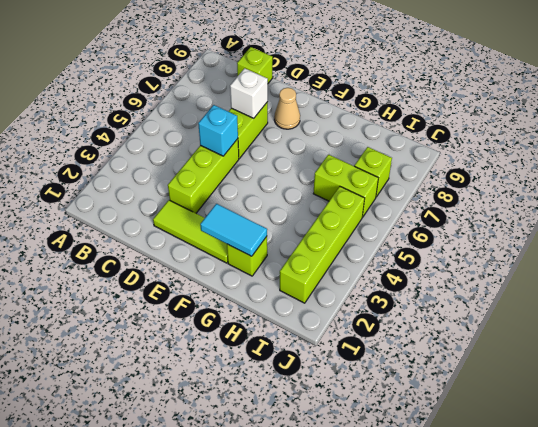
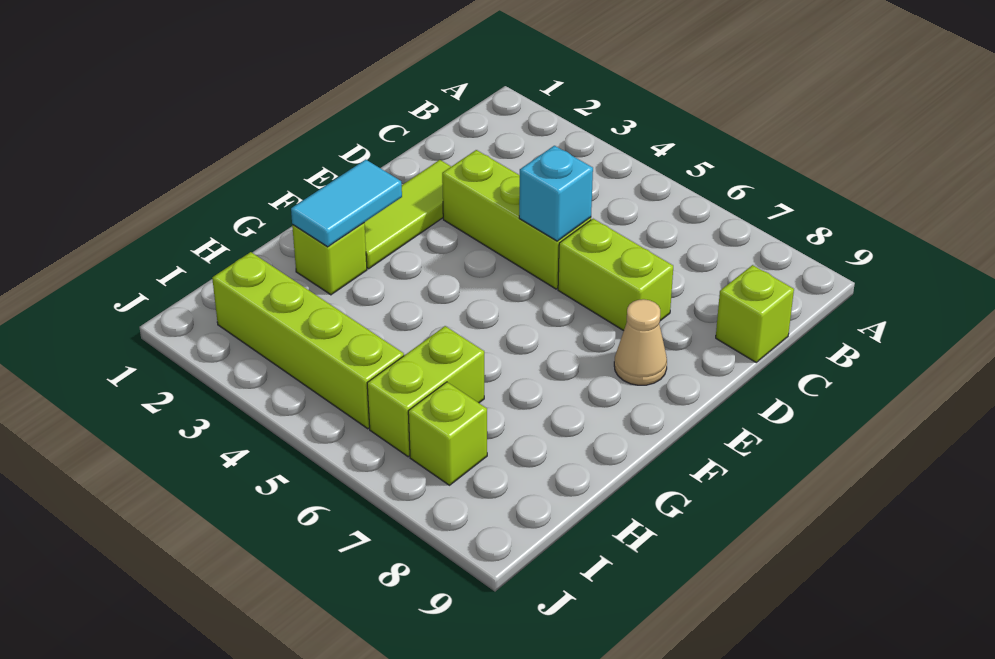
white brick D7 level 2 -> none

